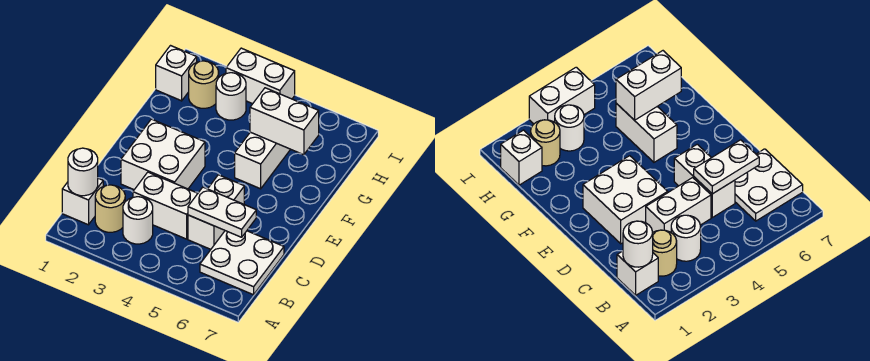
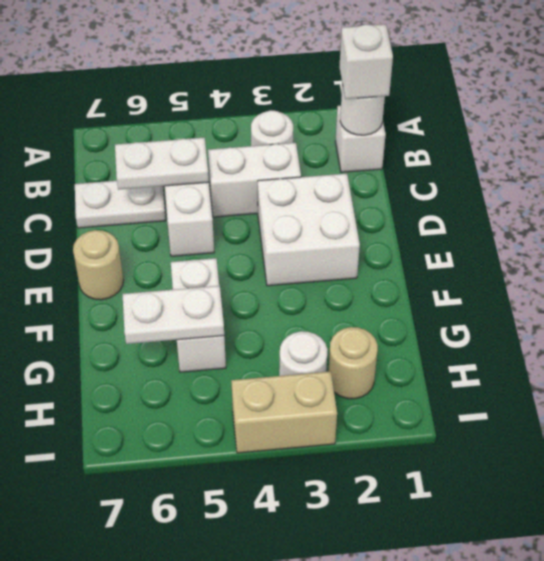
tan round brick B2 level 1 -> tan round brick E7 level 1
white plate B6:C7 level 1 -> white plate C6:C7 level 1
white brick G5:G6 level 2 -> white plate G5:G6 level 2
white brick H1 level 1 -> white brick B1 level 3
white brick I3:I4 level 1 -> tan brick I3:I4 level 1

